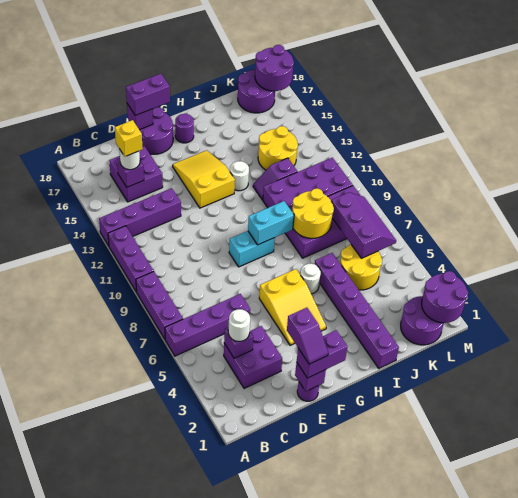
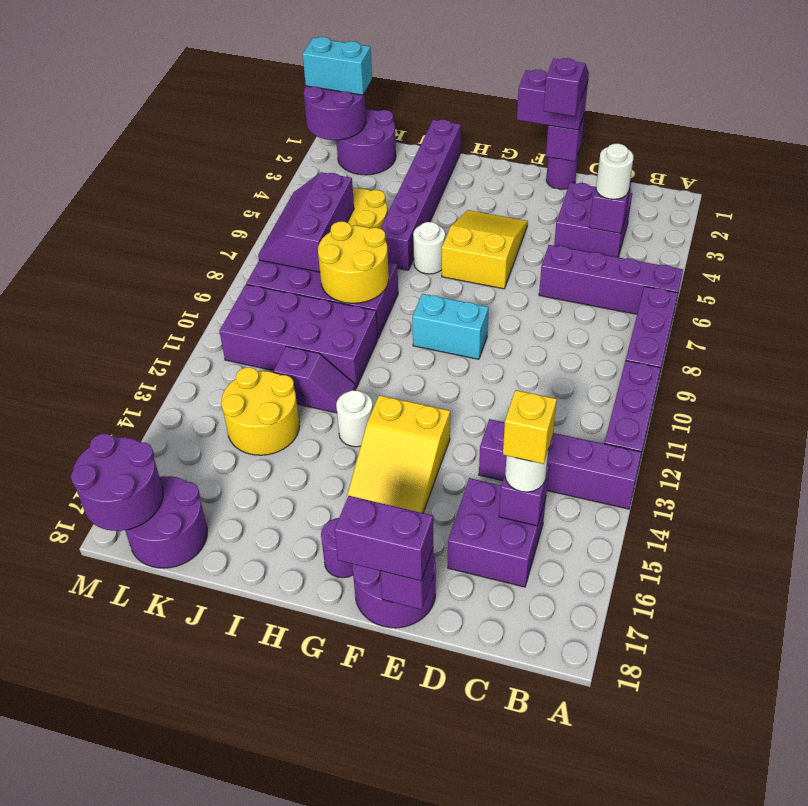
cyan brick G9:H9 level 2 -> cyan brick L1:M1 level 3

